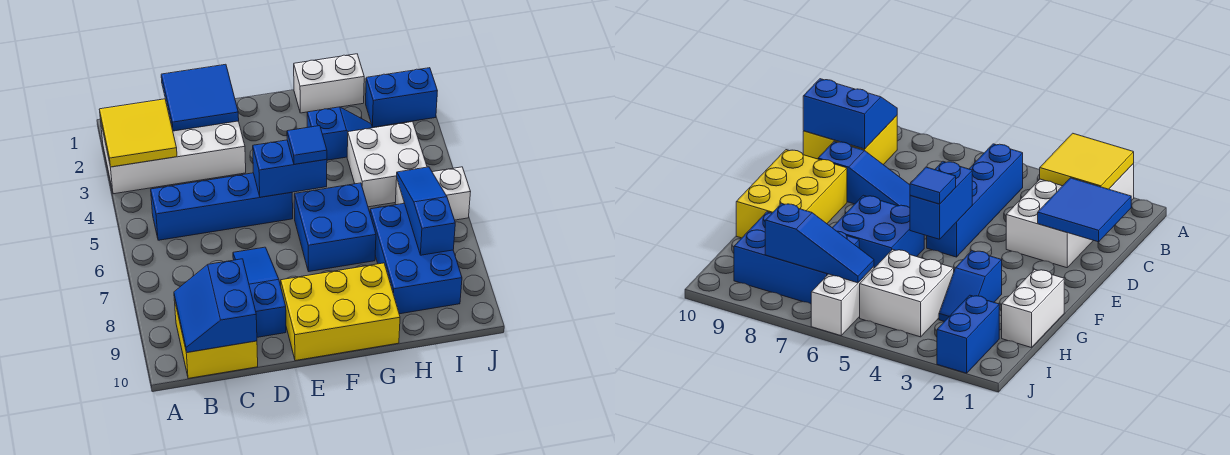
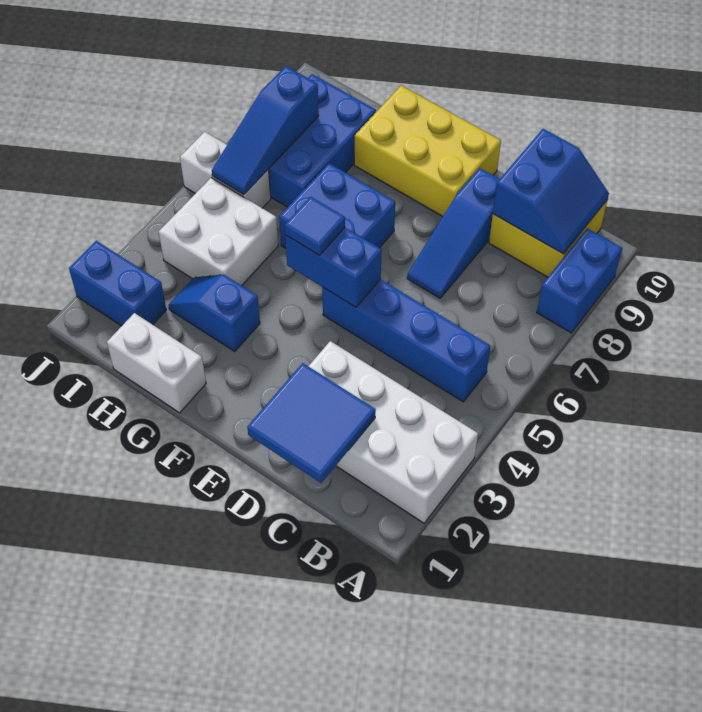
yellow tile A2:B3 level 2 -> none
none -> blue brick A8:A9 level 1

